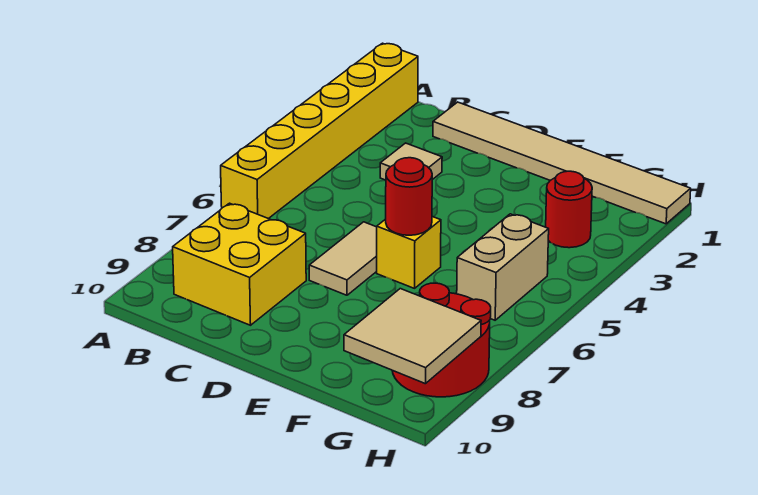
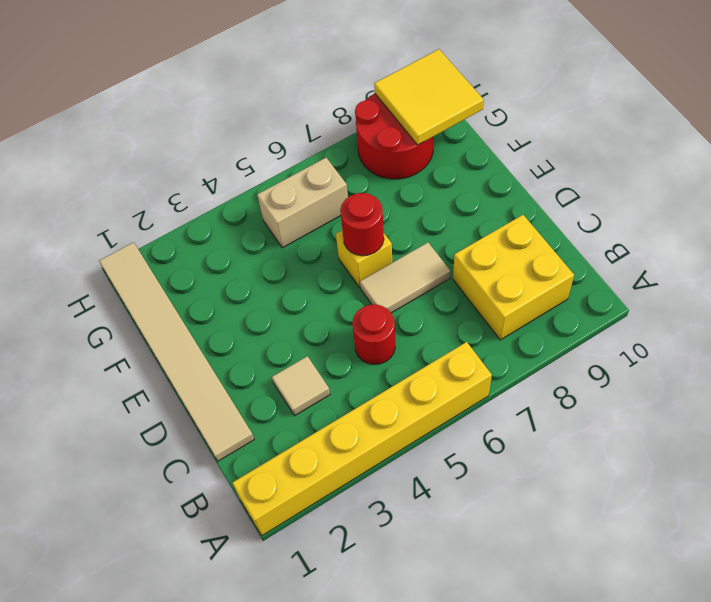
red round brick G3 level 1 -> red round brick C5 level 1
tan tile G9:H10 level 2 -> yellow tile G9:H10 level 2

